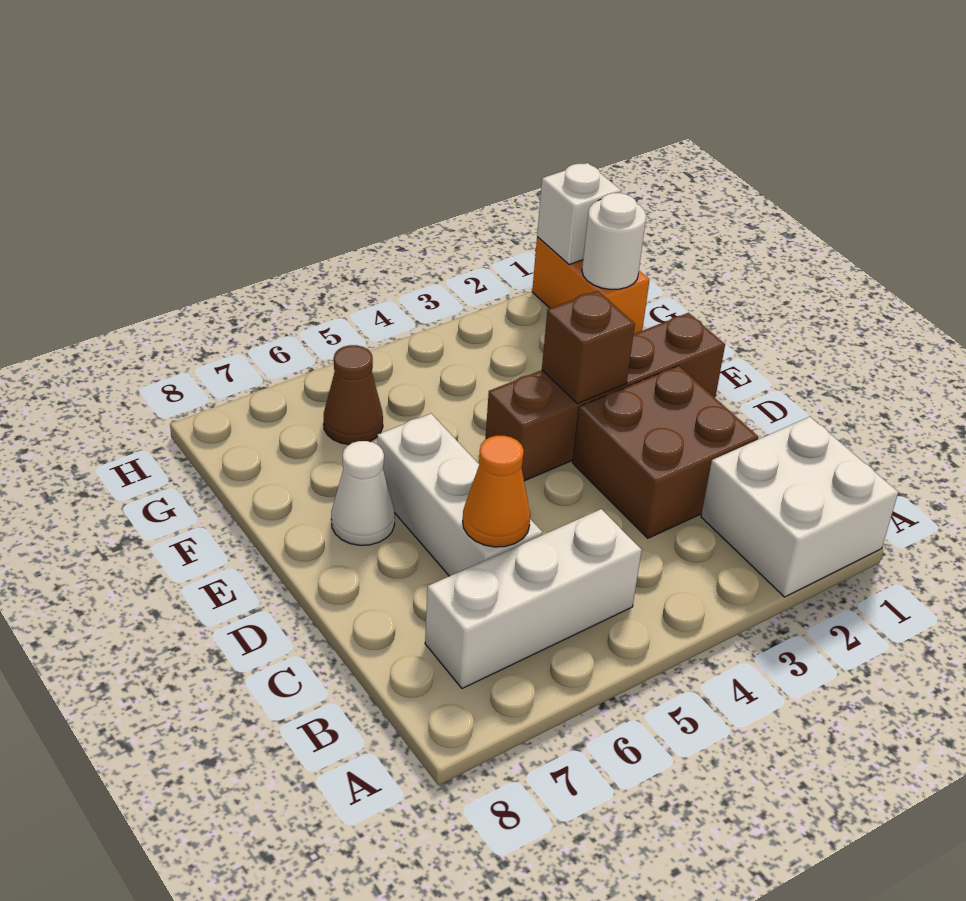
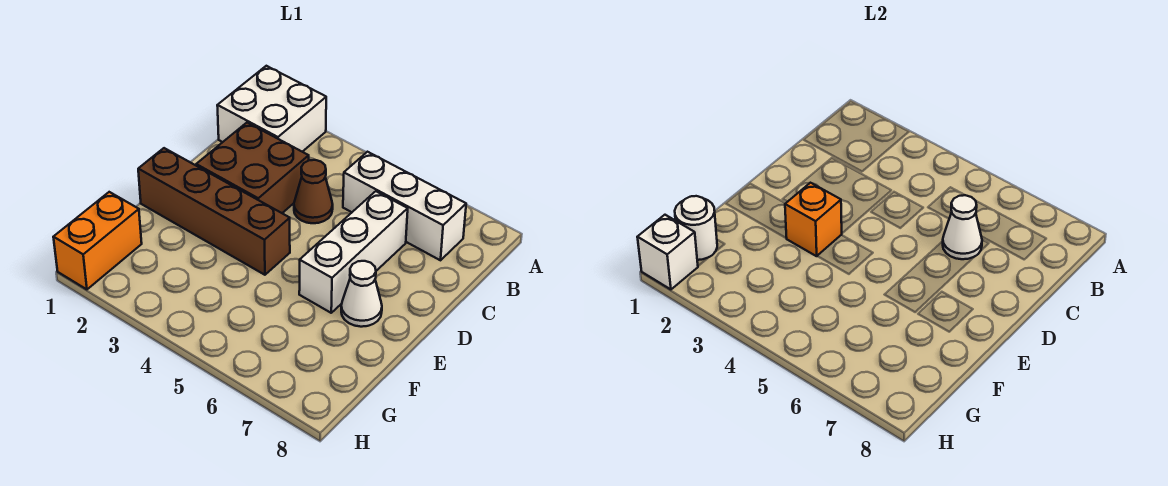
orange cone C6 level 2 -> white cone C6 level 2
brown brick E3 level 2 -> orange brick E3 level 2
brown cone G6 level 1 -> brown cone C4 level 1

